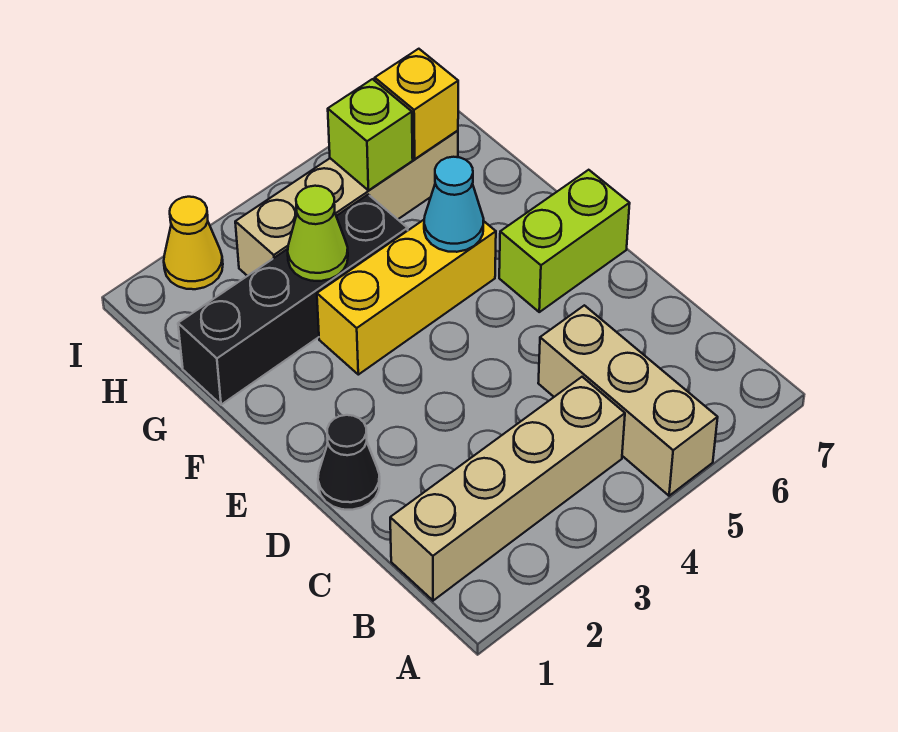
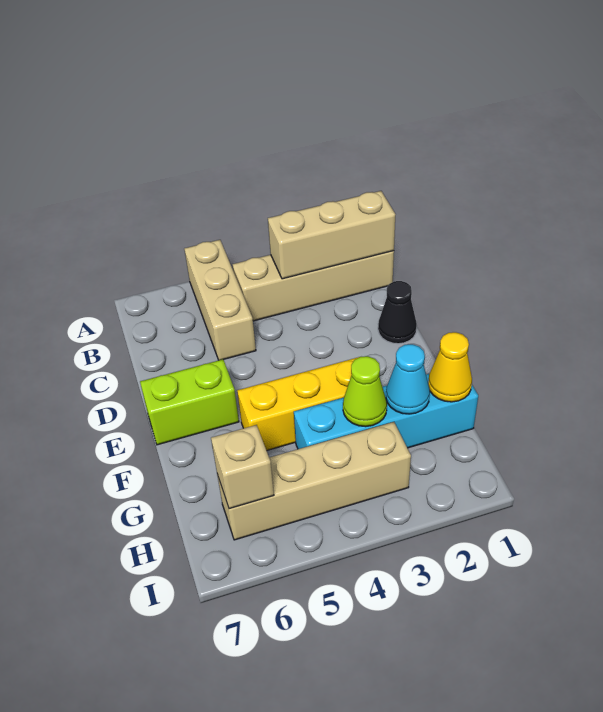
none -> tan brick B1:B3 level 2
cyan cone F5 level 2 -> cyan cone G2 level 2
black brick G1:G4 level 1 -> cyan brick G1:G4 level 1
lime brick H5 level 2 -> none
yellow brick H6 level 2 -> tan brick H6 level 2
yellow cone I2 level 1 -> yellow cone G1 level 2

